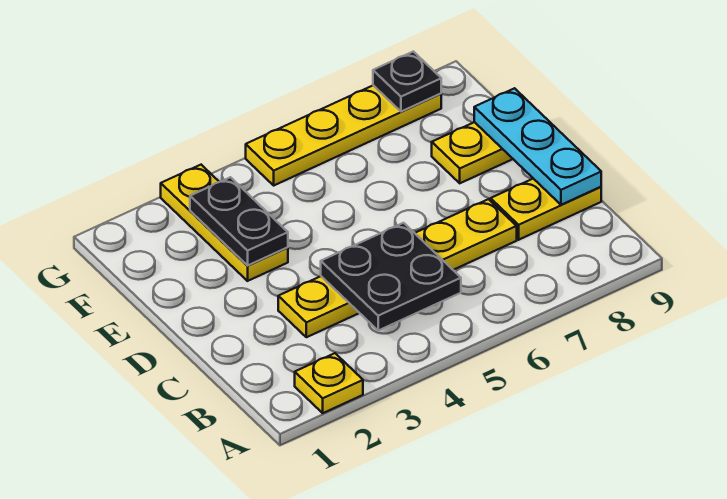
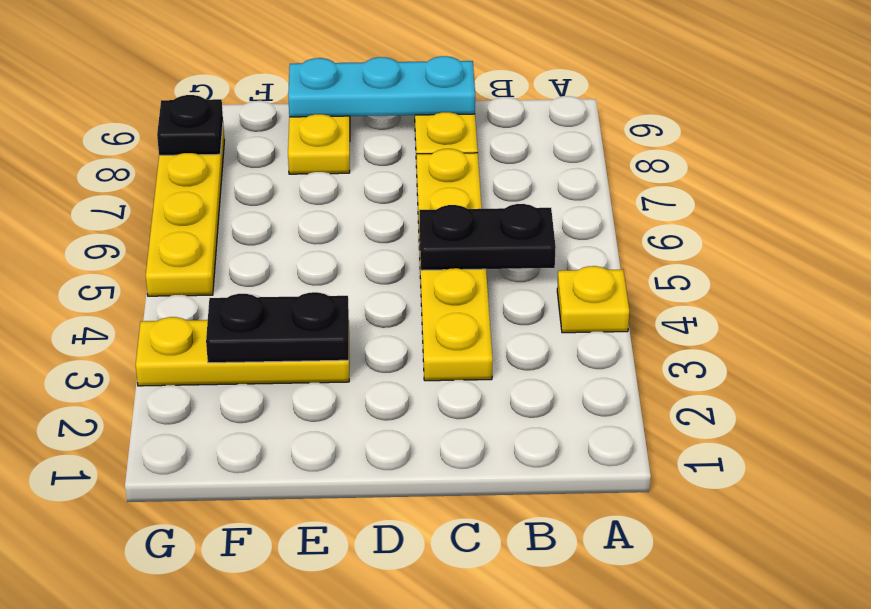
yellow plate A2 level 1 -> yellow plate A4 level 1
black plate B4:C5 level 2 -> black plate B5:C5 level 2

